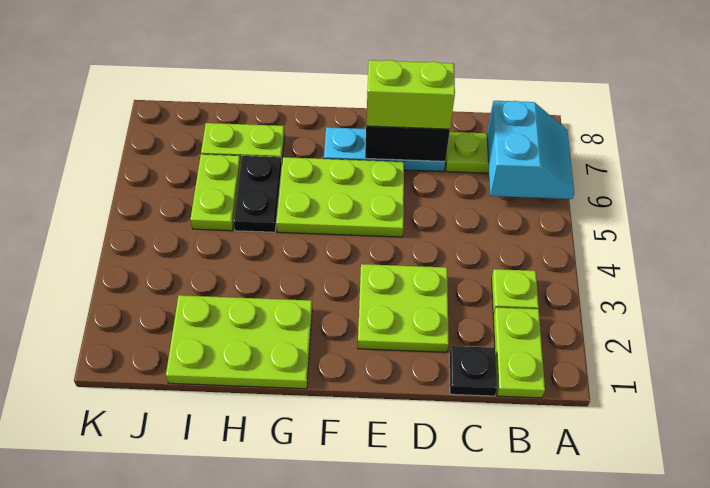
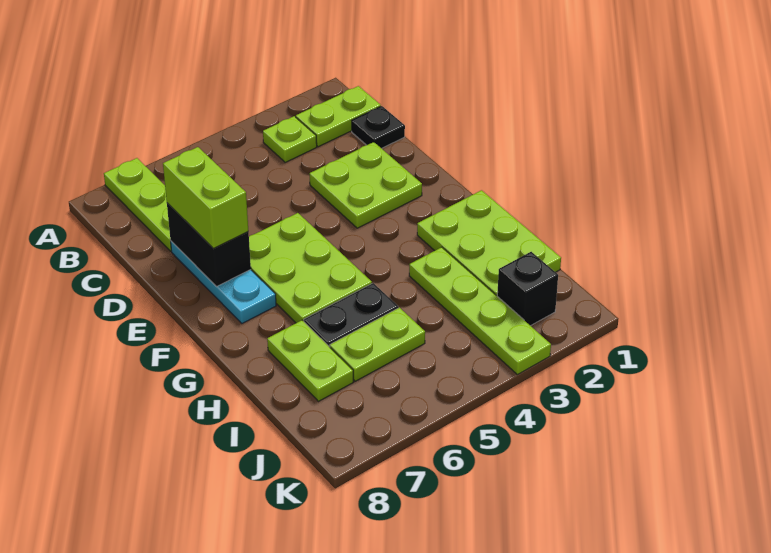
cyan slope A6:B7 level 2 top B -> none
none -> lime plate H3:K3 level 1
none -> black brick J2 level 1

